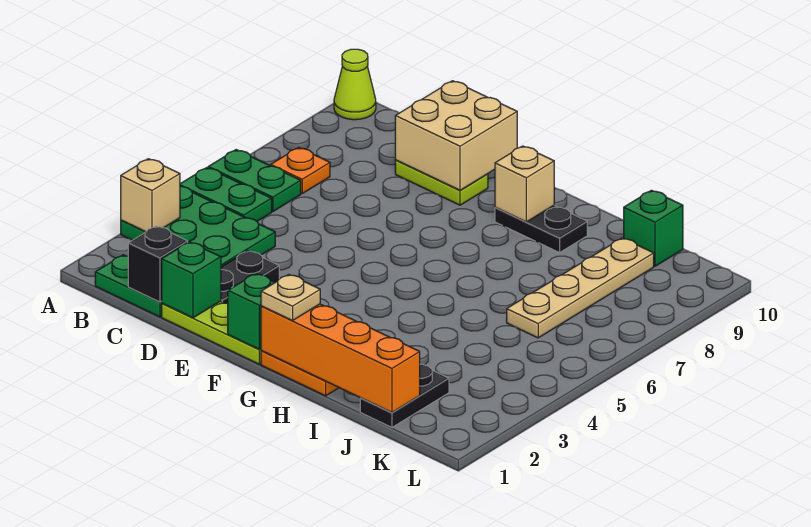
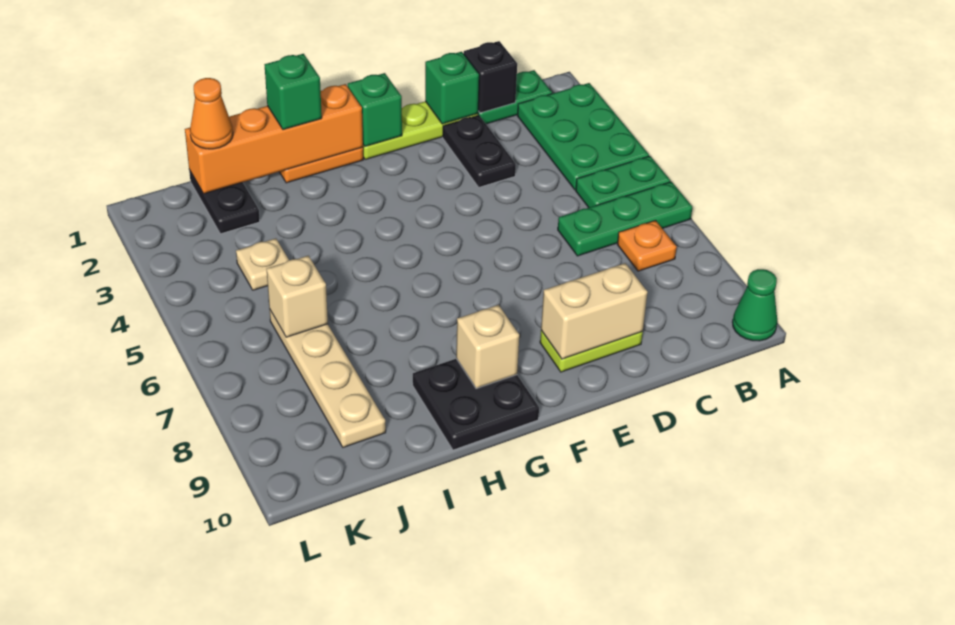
green plate A3:C4 level 1 -> green plate A2:B4 level 1
tan brick A3 level 2 -> tan brick J6 level 2
green plate A6:B6 level 1 -> green plate A6:C6 level 1
lime cone A10 level 1 -> green cone A10 level 1
tan brick D9:E10 level 2 -> tan brick D9:E9 level 2
tan plate G1 level 3 -> tan plate J4 level 1
black plate G9:H9 level 1 -> black plate G9:H10 level 1
none -> orange cone J1 level 3
green brick J10 level 1 -> green brick H1 level 3

